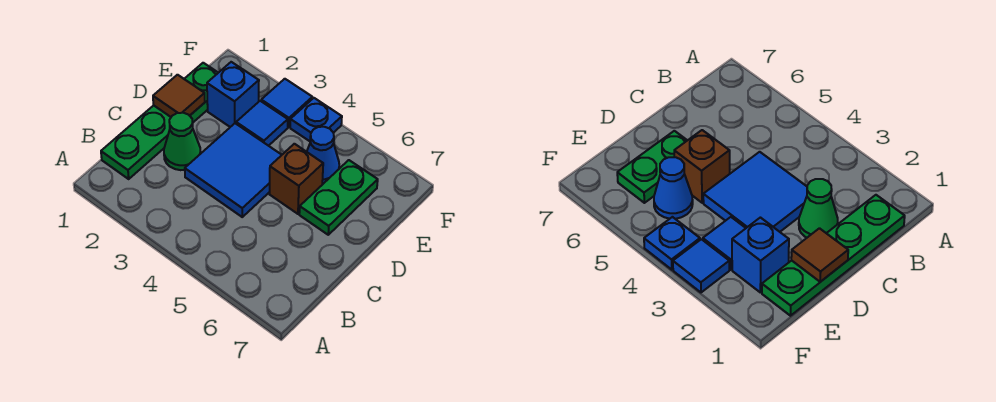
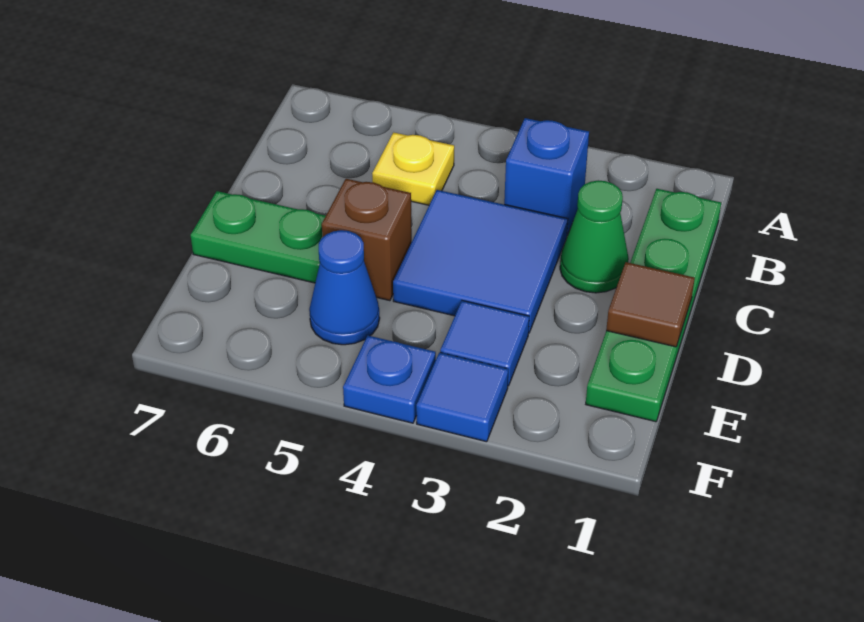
none -> yellow plate B5 level 1
green plate D6:E6 level 1 -> green plate D6:D7 level 1
blue brick E2 level 1 -> blue brick B3 level 1

